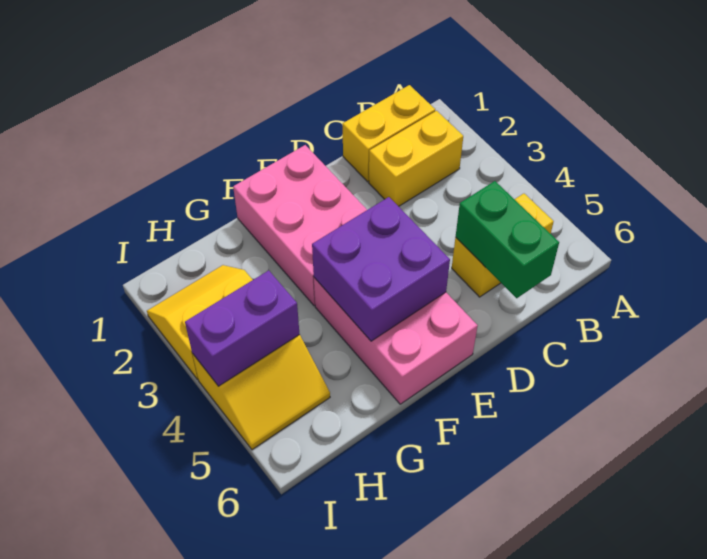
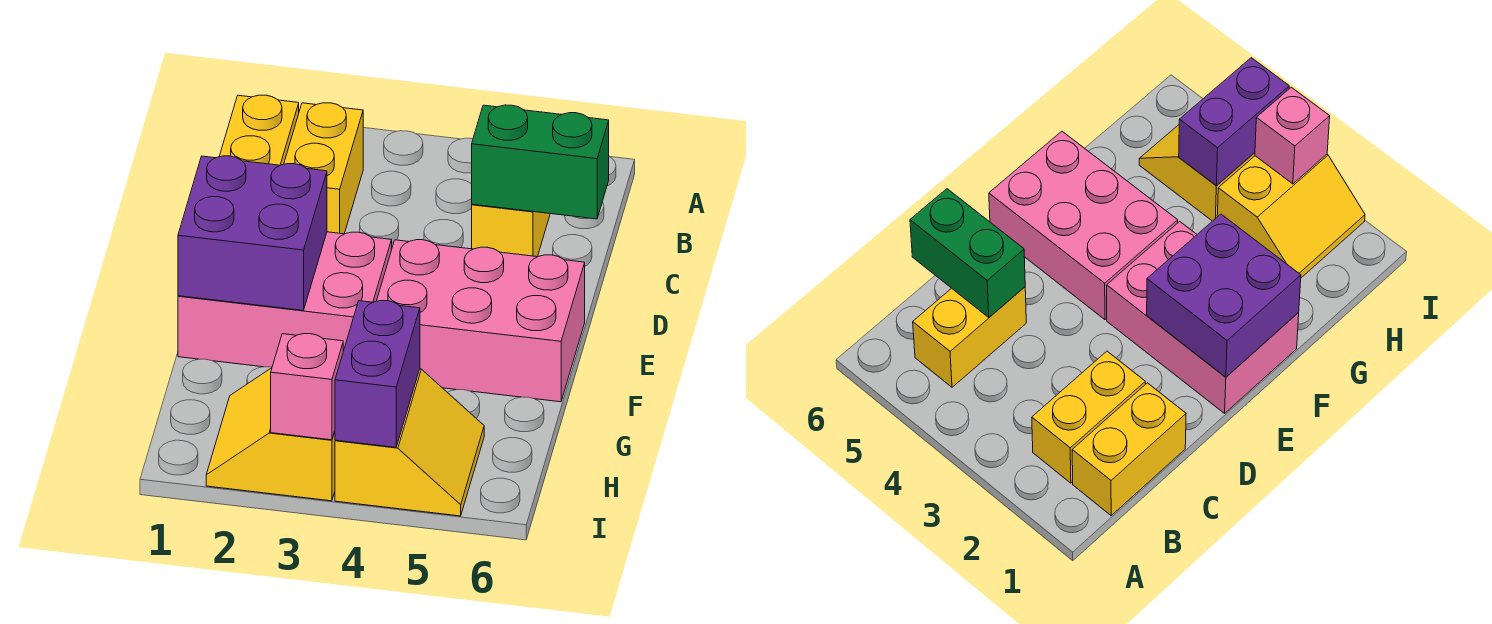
purple brick E4:F5 level 2 -> purple brick E1:F2 level 2
none -> pink brick I3 level 2

